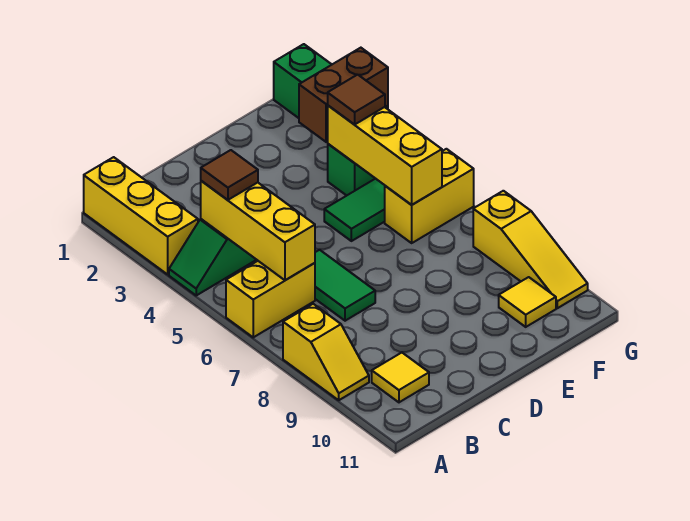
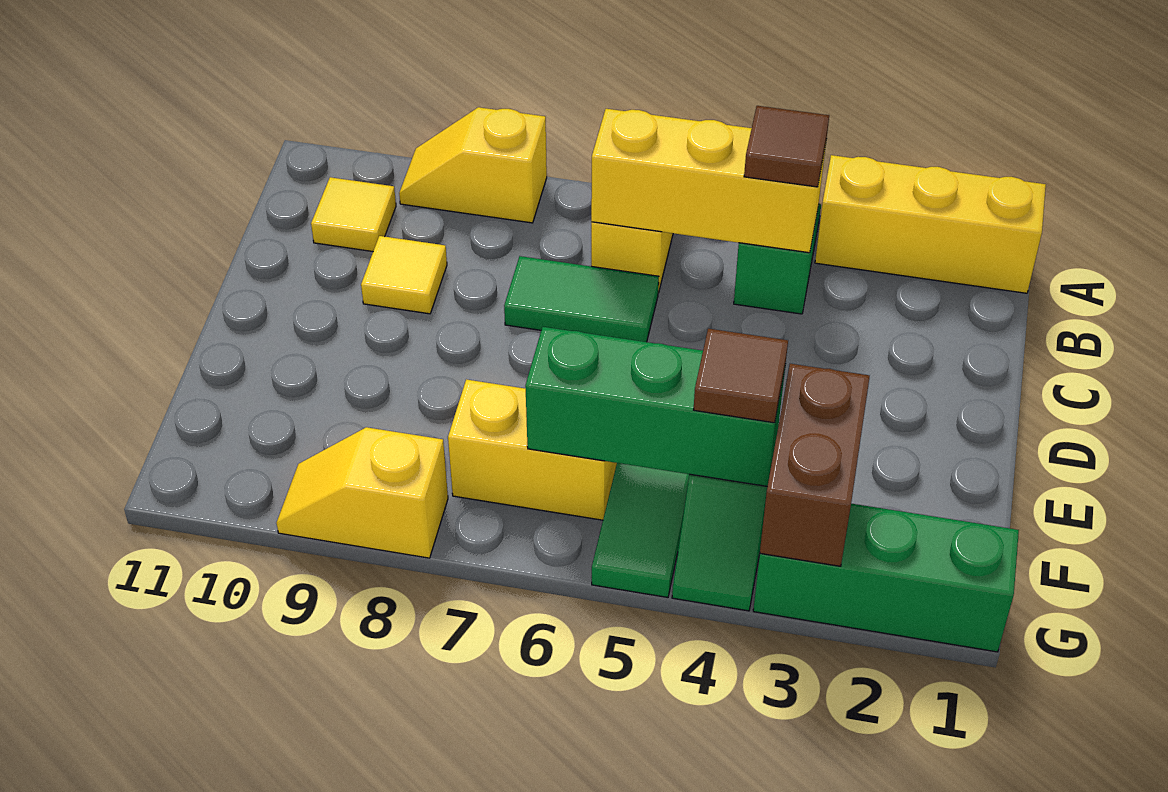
yellow brick F4:F6 level 2 -> green brick F4:F6 level 2
yellow brick F6:G6 level 1 -> yellow brick F6:F7 level 1
yellow tile F10 level 1 -> yellow tile C9 level 1
yellow slope G8:G10 level 1 top 8 -> yellow slope G8:G9 level 1 top 8

